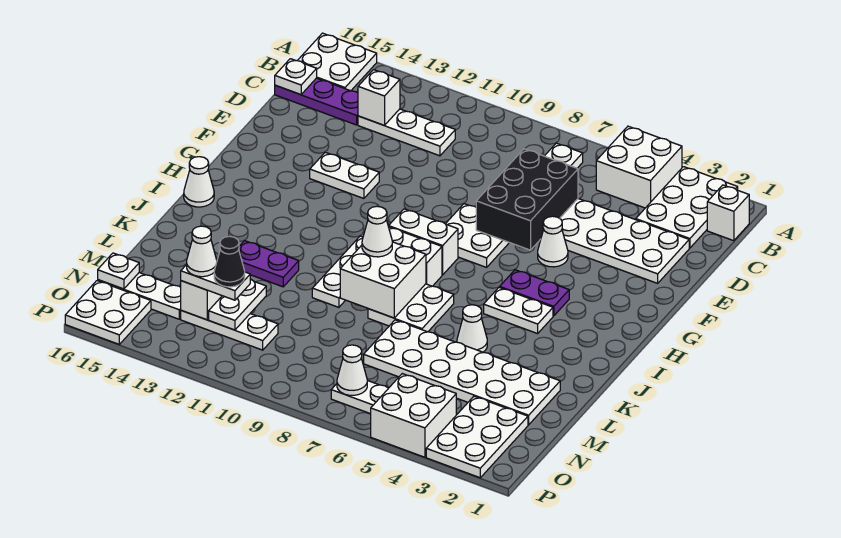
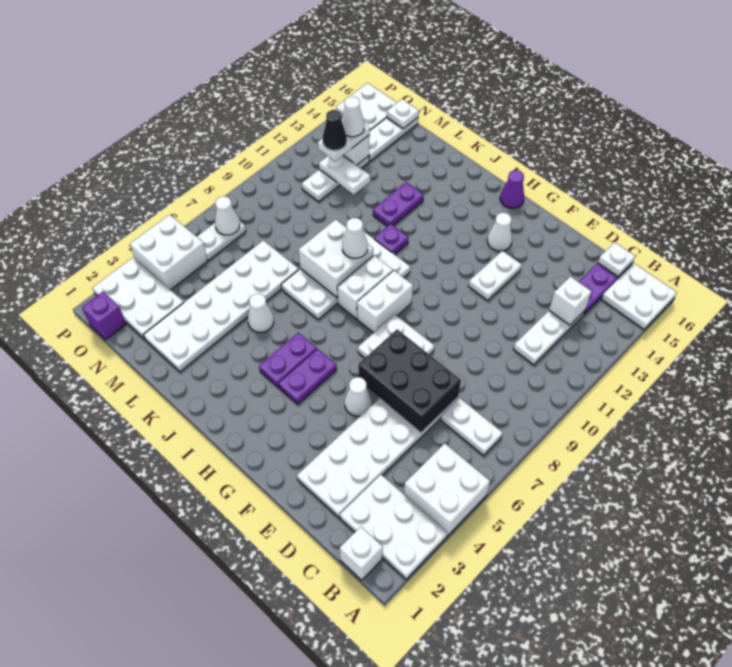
none -> purple cone H16 level 1
white plate I4:I5 level 1 -> purple plate I4:I5 level 1
white cone I16 level 1 -> white cone G14 level 1
none -> purple plate J11 level 1
none -> purple brick O1 level 1

